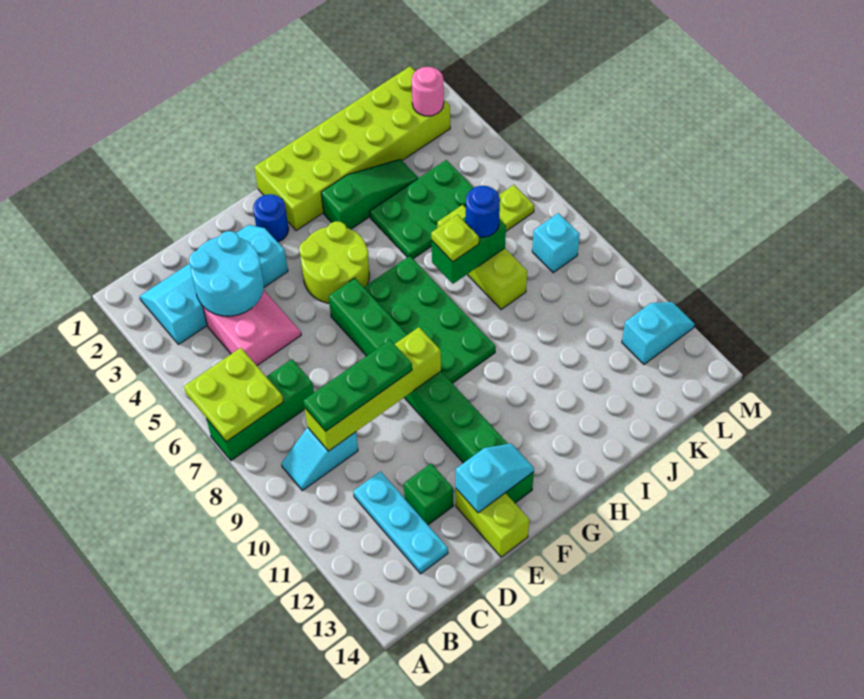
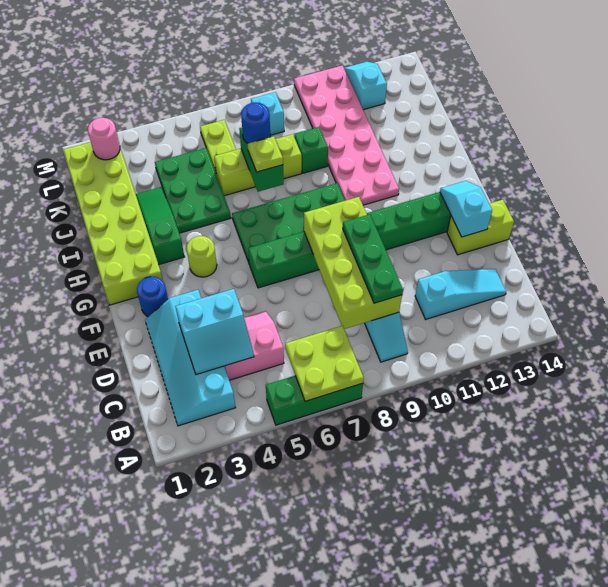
green brick A7:C7 level 1 -> green brick A5:A7 level 1
cyan round brick C3:D4 level 2 -> cyan slope C3:D4 level 2 top D
lime brick C9:F9 level 2 -> lime brick C8:F9 level 2
cyan plate C11:C13 level 1 -> cyan slope C11:C13 level 1 top 11
green brick D12 level 1 -> green brick J9 level 1
lime round brick F4:G5 level 1 -> lime round brick G4 level 1
none -> pink plate H10:M11 level 1

